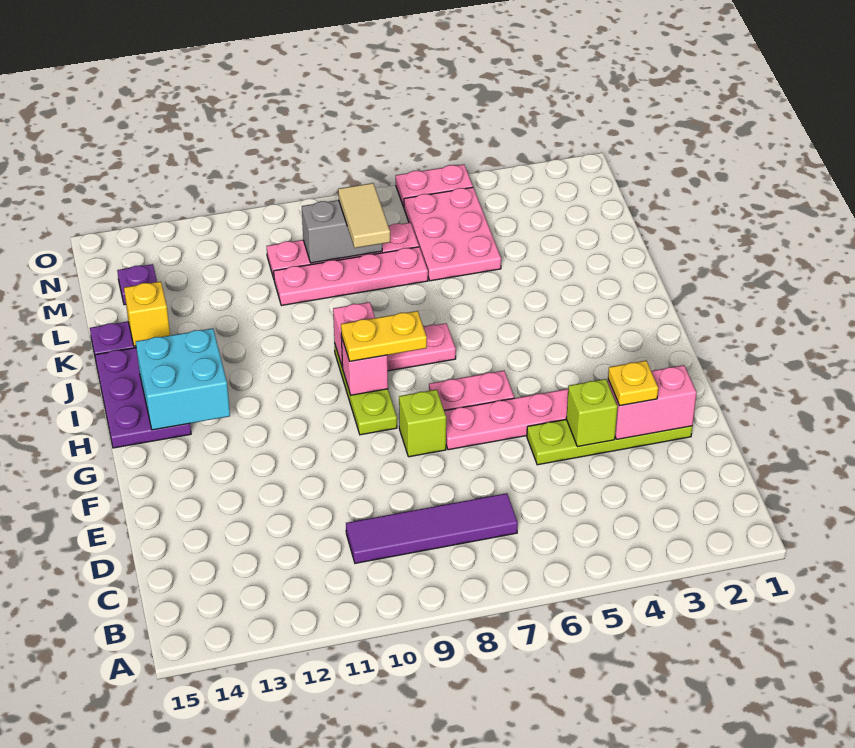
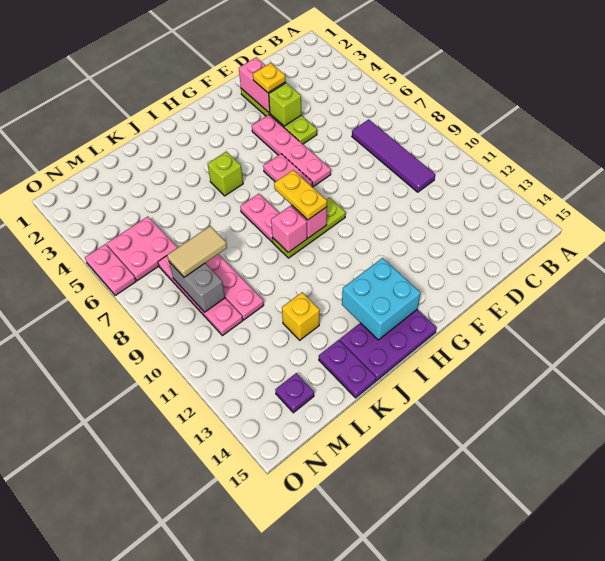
lime brick F8 level 1 -> lime brick I5 level 1
yellow brick K14 level 2 -> yellow brick K12 level 1
pink plate L5:N6 level 1 -> pink plate M5:N6 level 1

